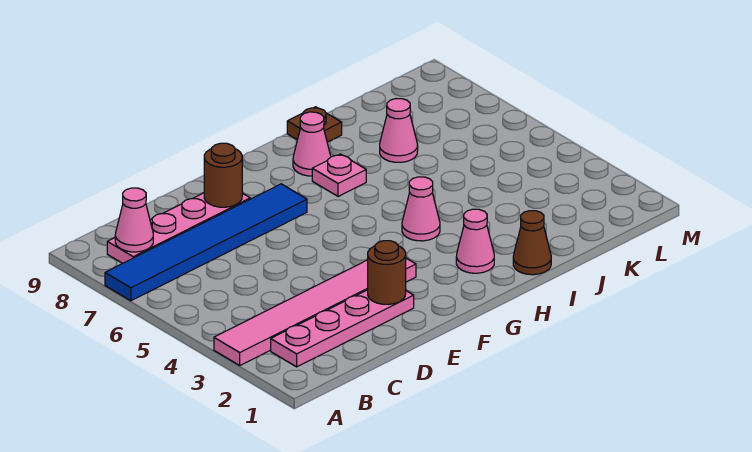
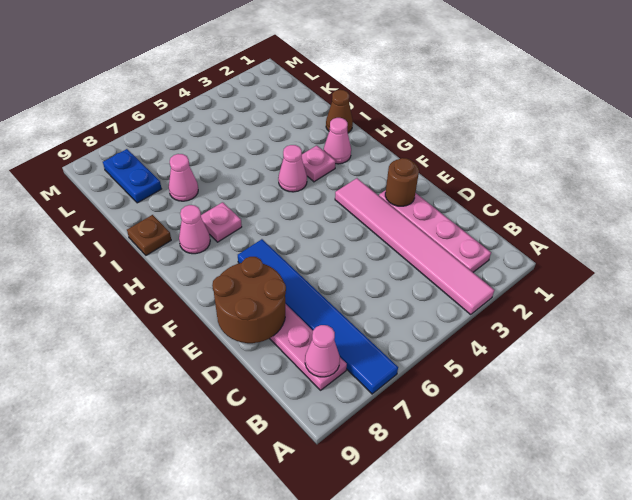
brown round brick E8 level 2 -> brown round brick D8:E9 level 2
none -> pink plate H3 level 1
none -> blue plate K8:L8 level 1

